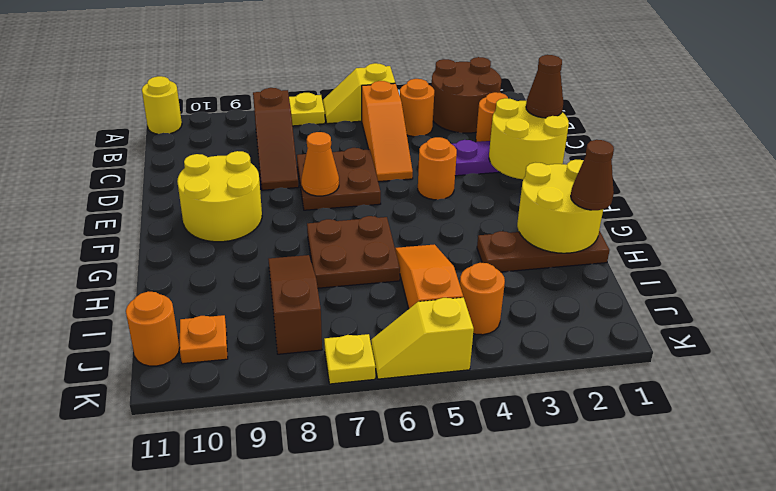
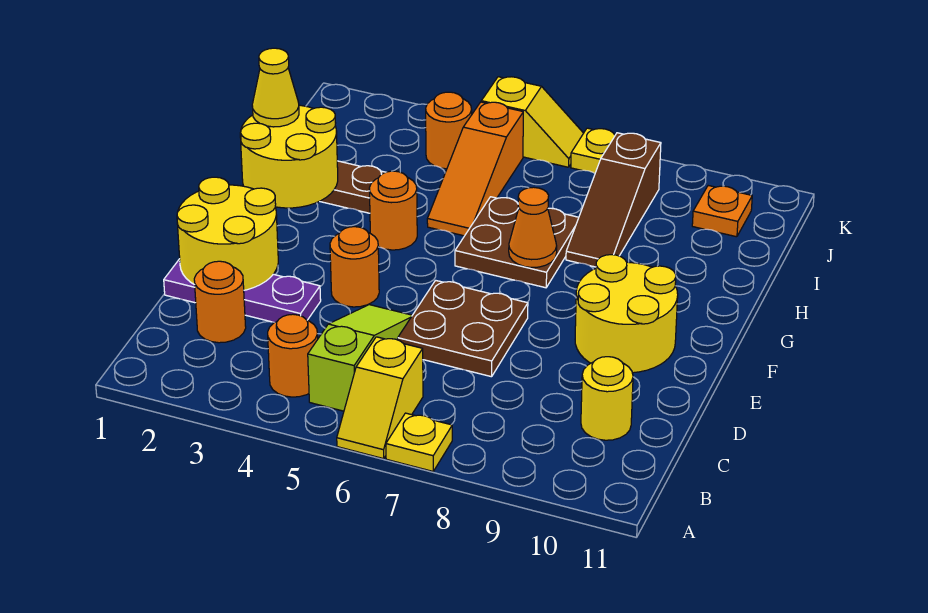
brown round brick A2:B3 level 1 -> none
yellow slope A5:A6 level 1 top 5 -> yellow slope A6:B6 level 1 top B
yellow round brick A11 level 1 -> yellow round brick C10 level 1
orange slope B5:D5 level 1 top B -> lime slope B5:D5 level 1 top B
brown slope B8:D8 level 1 top B -> none
brown cone D1 level 3 -> none
orange cone E7 level 2 -> orange cone G7 level 2
brown cone H1 level 3 -> yellow cone H1 level 3
orange round brick J11 level 1 -> orange round brick G4 level 1

